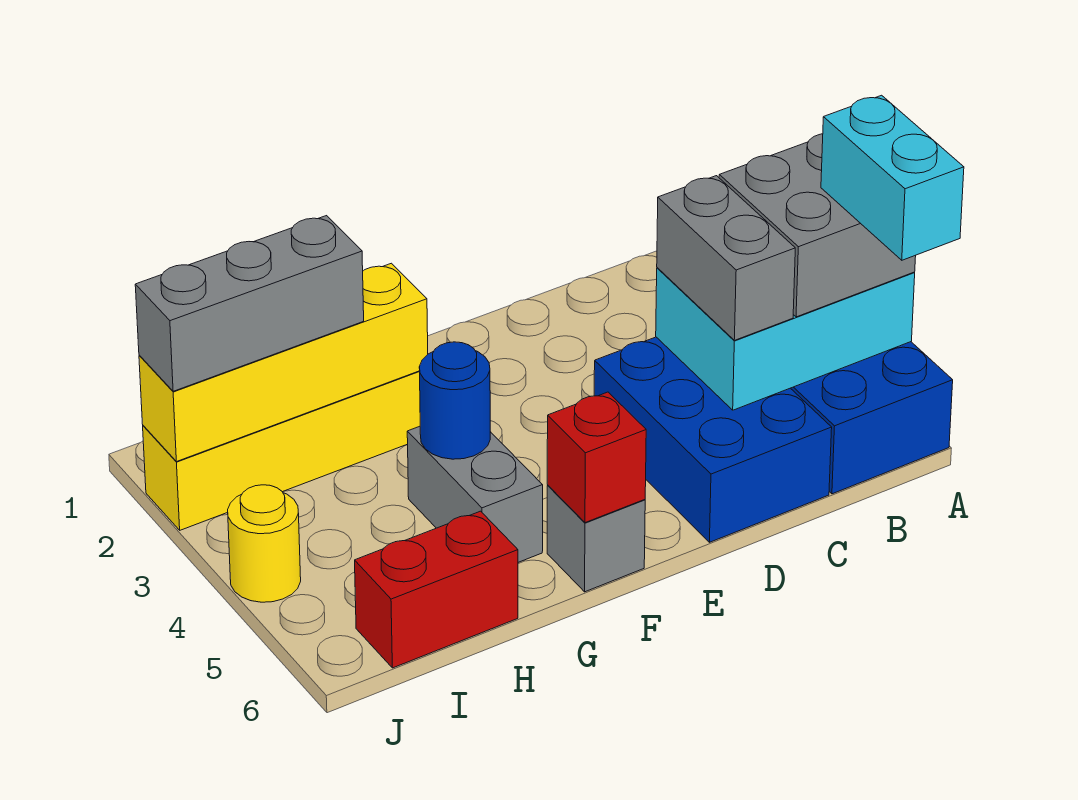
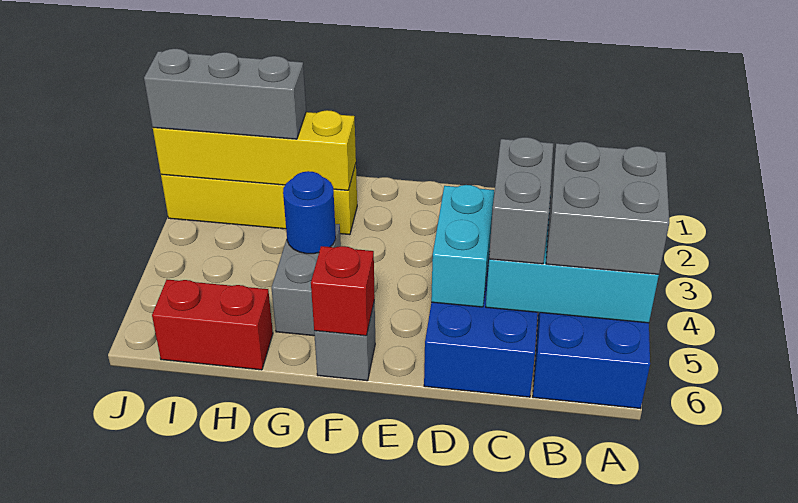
cyan brick A5:A6 level 4 -> cyan brick D4:D5 level 2
yellow round brick J4 level 1 -> none

